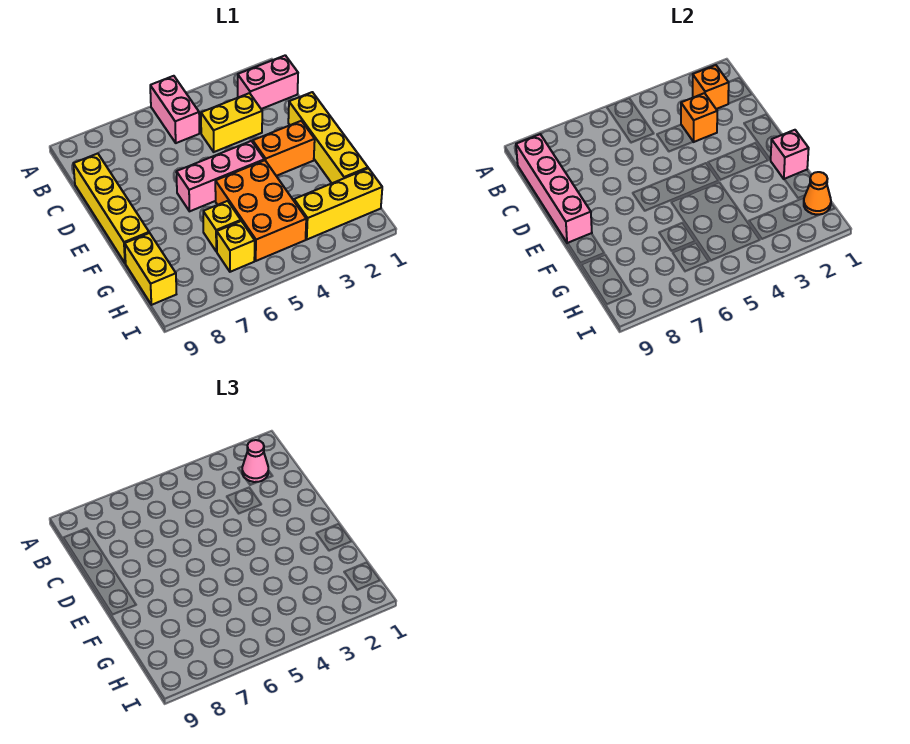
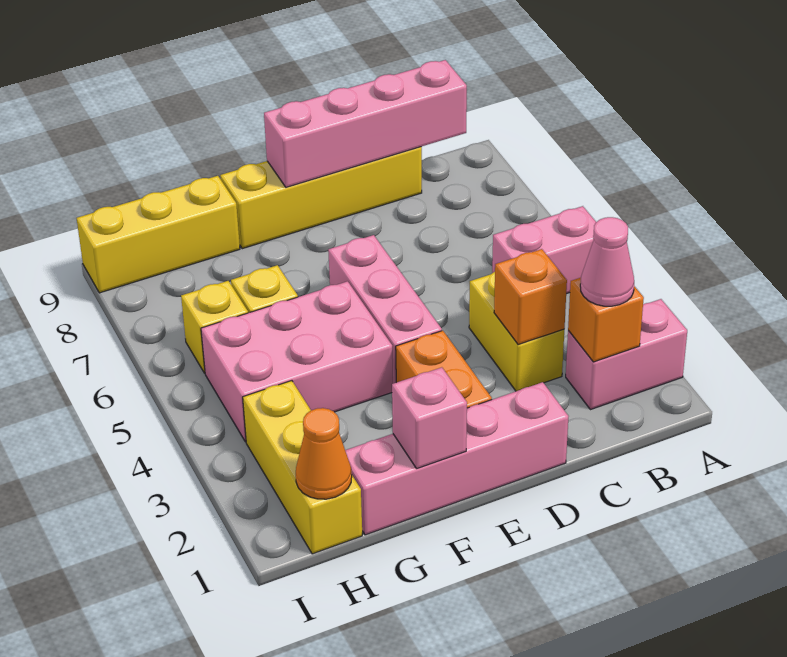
pink brick B1:B2 level 1 -> pink brick A2:B2 level 1
yellow brick D1:G1 level 1 -> pink brick D1:G1 level 1
orange brick F4:H5 level 1 -> pink brick F4:H5 level 1
yellow brick G9:H9 level 1 -> yellow brick G9:I9 level 1

